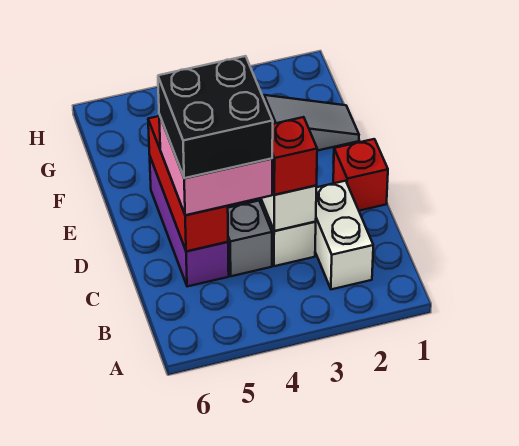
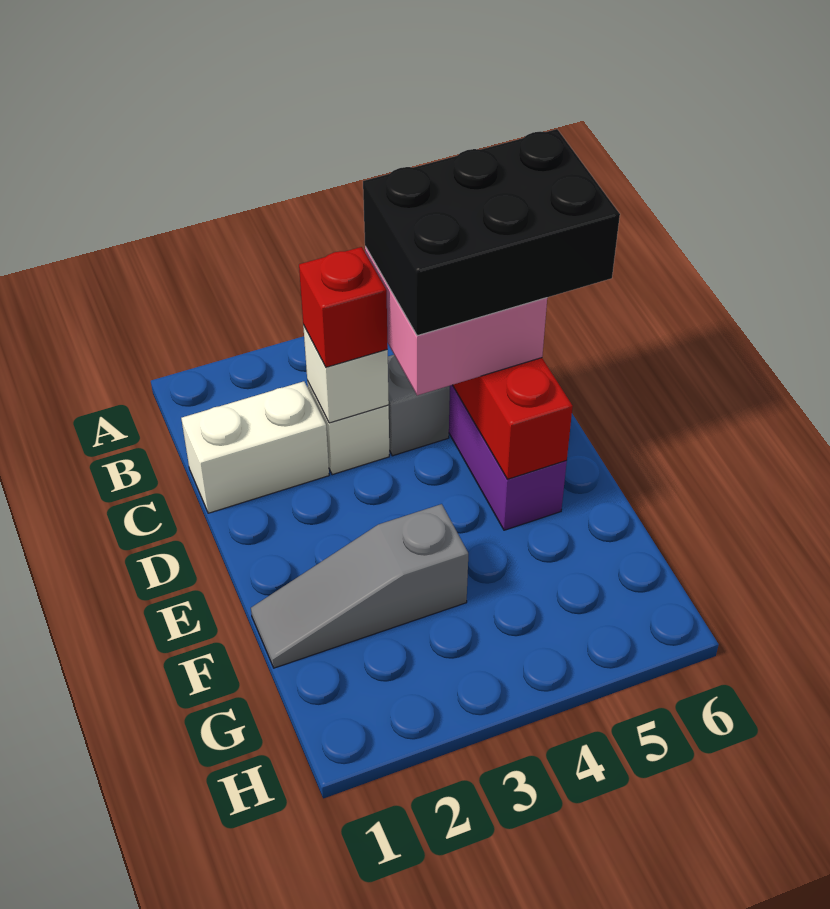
white brick B2:C2 level 1 -> white brick C1:C2 level 1
black brick C4:D5 level 4 -> black brick C4:D6 level 4
red brick D1 level 1 -> none

